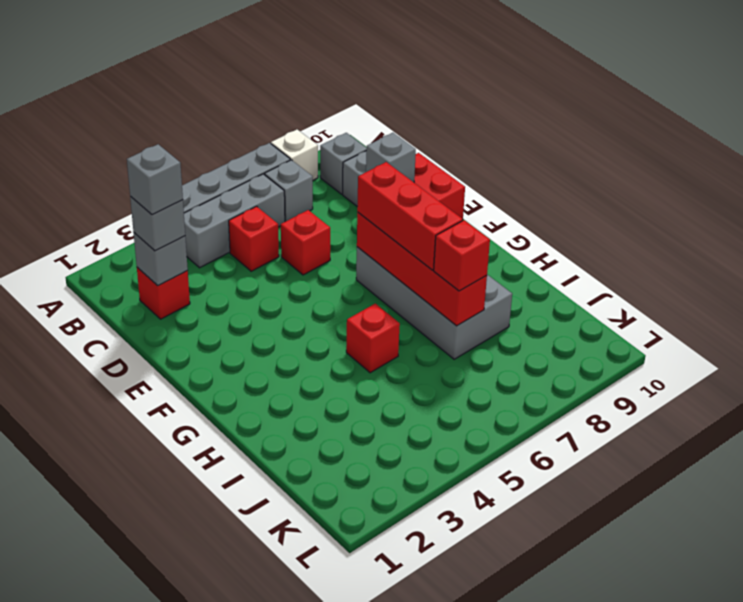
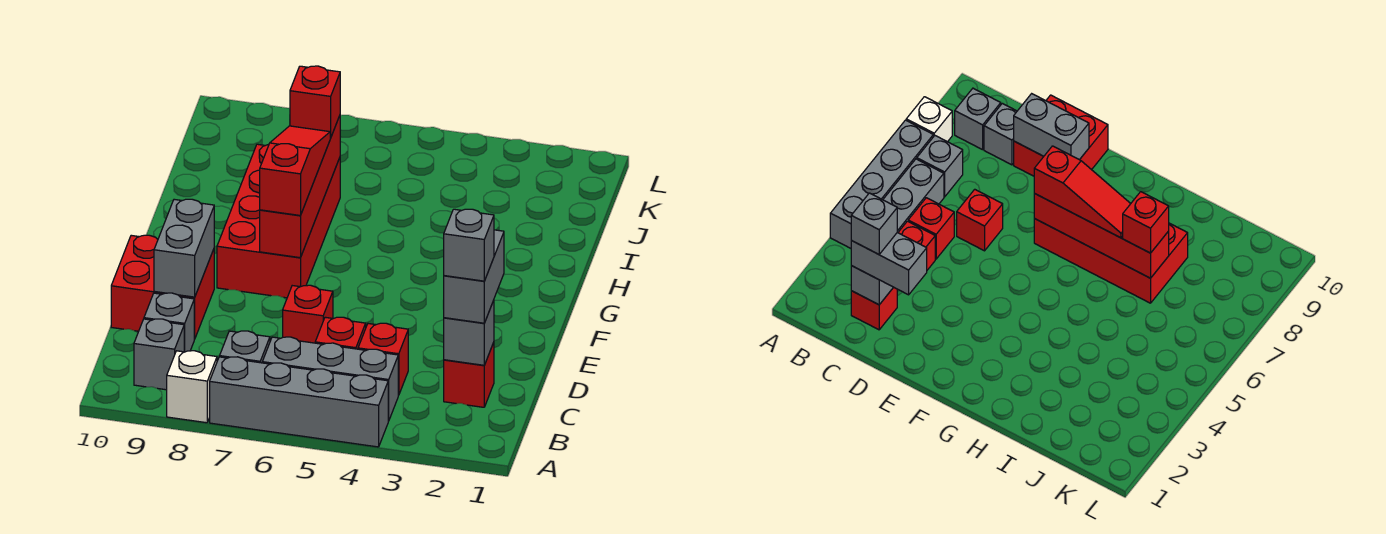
grey brick C2 level 3 -> grey brick C2:D2 level 3
grey brick D9 level 2 -> grey brick D9:E9 level 2
grey brick F7:I8 level 1 -> red brick F7:I8 level 1
red brick F7:H7 level 3 -> red slope F7:H7 level 3 top F
red brick H5 level 1 -> red brick C4 level 1

